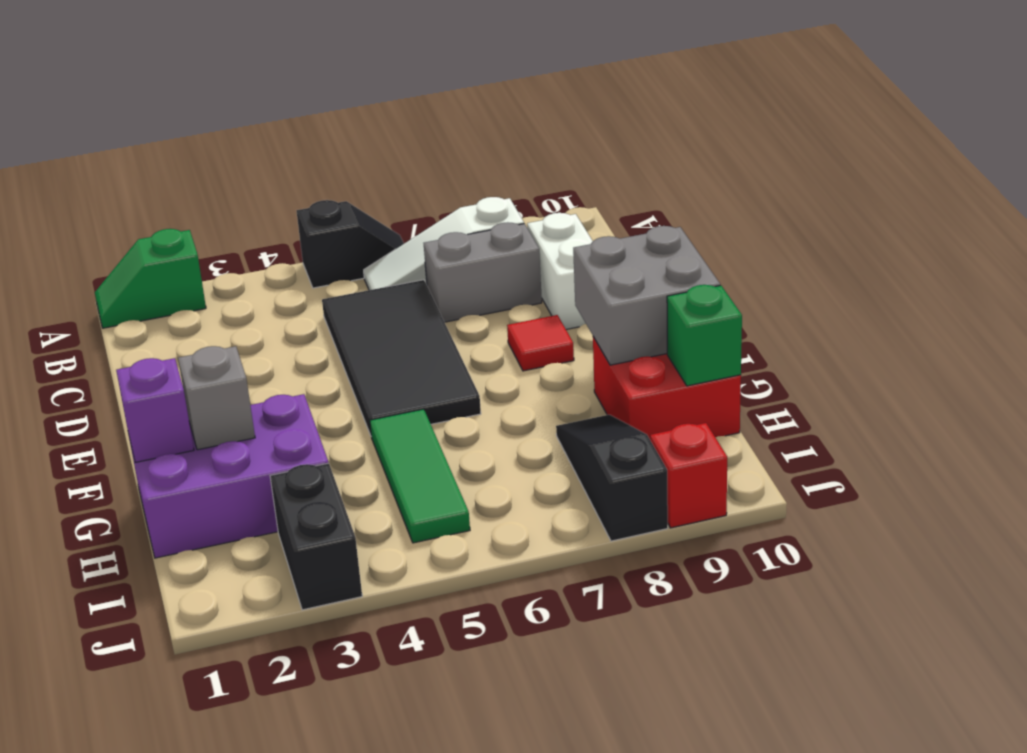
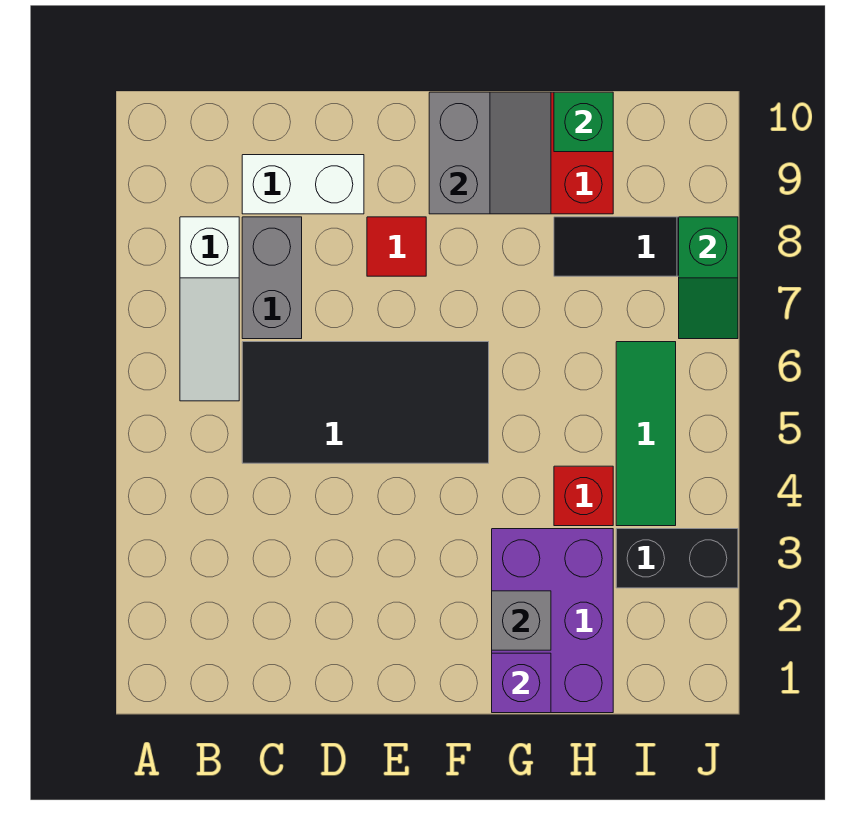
green slope A1:A2 level 1 top 2 -> green slope J7:J8 level 2 top 8
black slope A5:A6 level 1 top 5 -> none
grey brick F9:G10 level 2 -> grey slope F9:G10 level 2 top F
green tile G5:I5 level 1 -> green tile I4:I6 level 1
red brick J9 level 1 -> red brick H4 level 1

